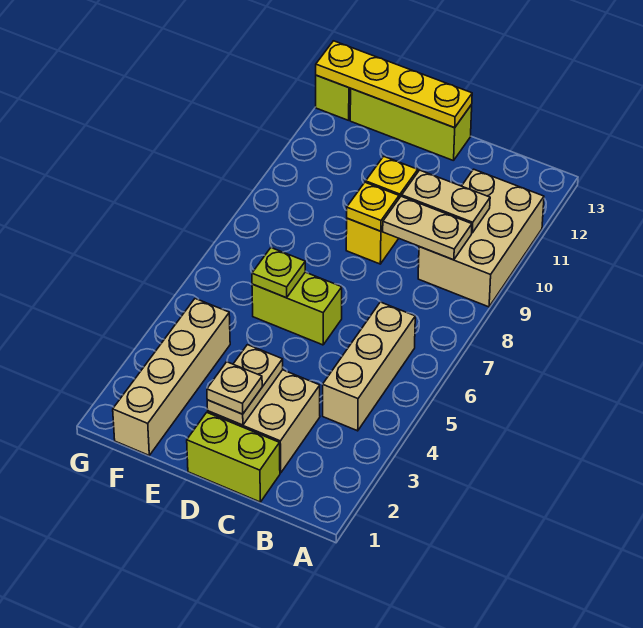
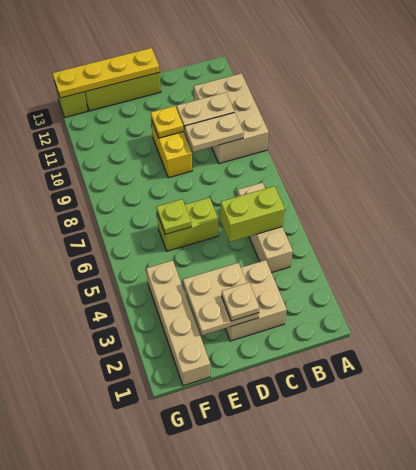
lime brick C1:D1 level 1 -> lime brick B5:C5 level 2
tan plate D2:D3 level 2 -> tan plate D2:E3 level 2
yellow plate D9 level 2 -> none

